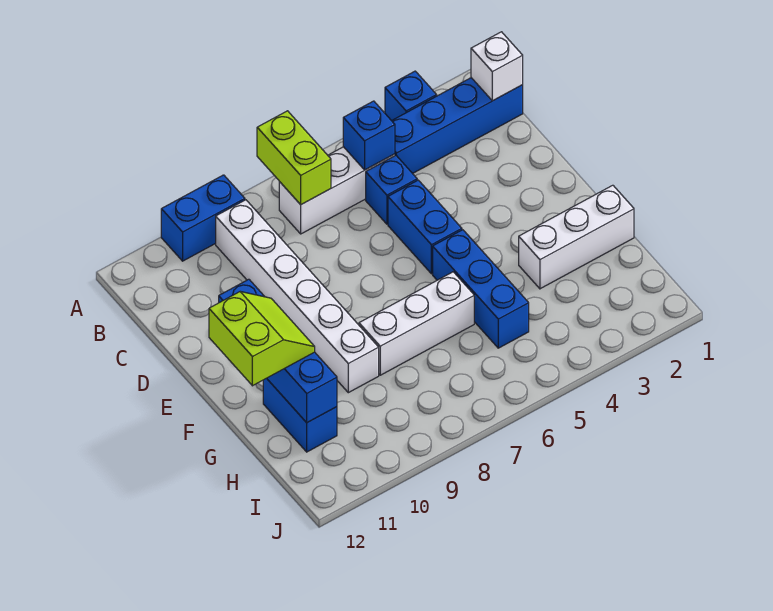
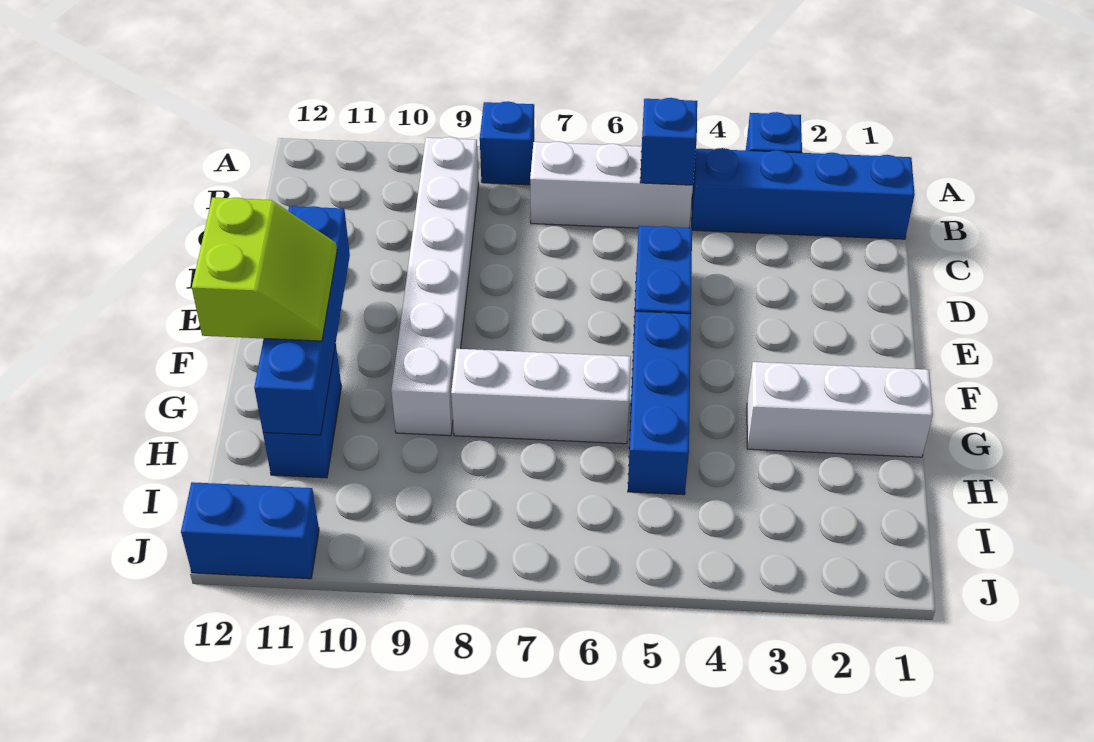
lime brick A7:B7 level 2 -> none
blue brick A9:A10 level 1 -> blue brick J11:J12 level 1
white brick B1 level 2 -> none
blue brick C5 level 1 -> blue brick A8 level 1

